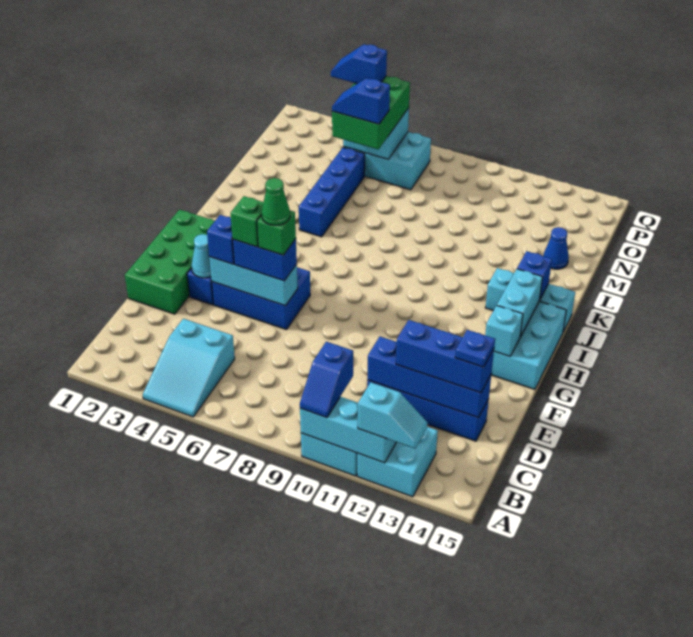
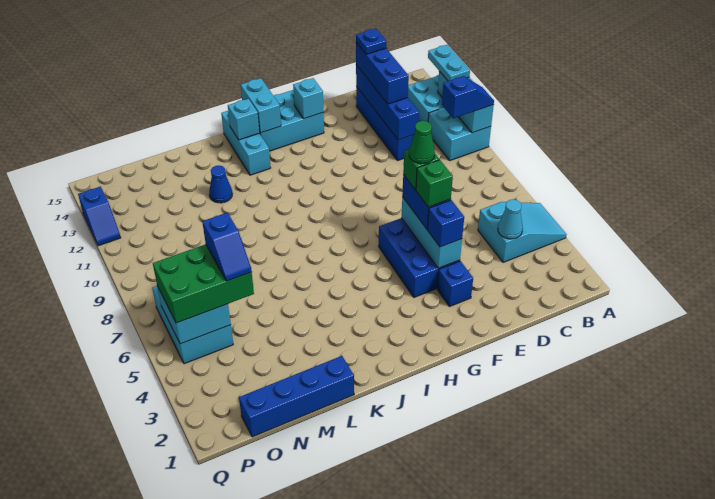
cyan slope A12:A13 level 3 top 12 -> cyan plate A12:A13 level 3
green brick E1:H2 level 1 -> none
cyan cone F3 level 2 -> cyan cone C4 level 2
cyan brick H14:I14 level 2 -> cyan brick I14:I15 level 2
blue brick J14 level 2 -> cyan brick J14 level 2
blue brick K5:N5 level 1 -> blue brick L1:O1 level 1
blue cone M14 level 1 -> blue cone L12 level 1
blue slope P4:P5 level 4 top 5 -> blue slope Q12:Q13 level 1 top 13

